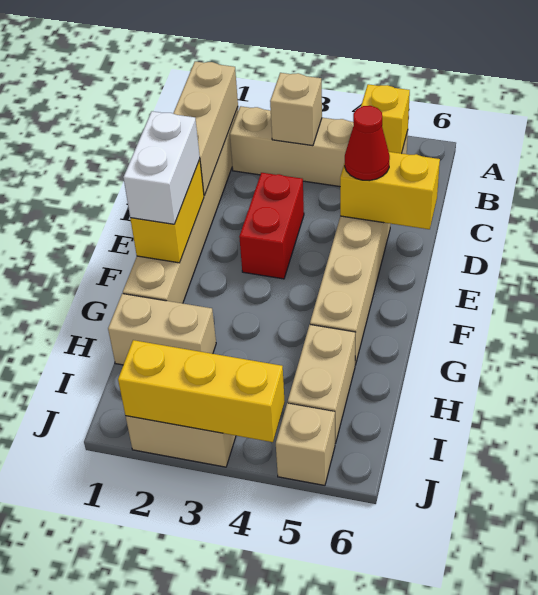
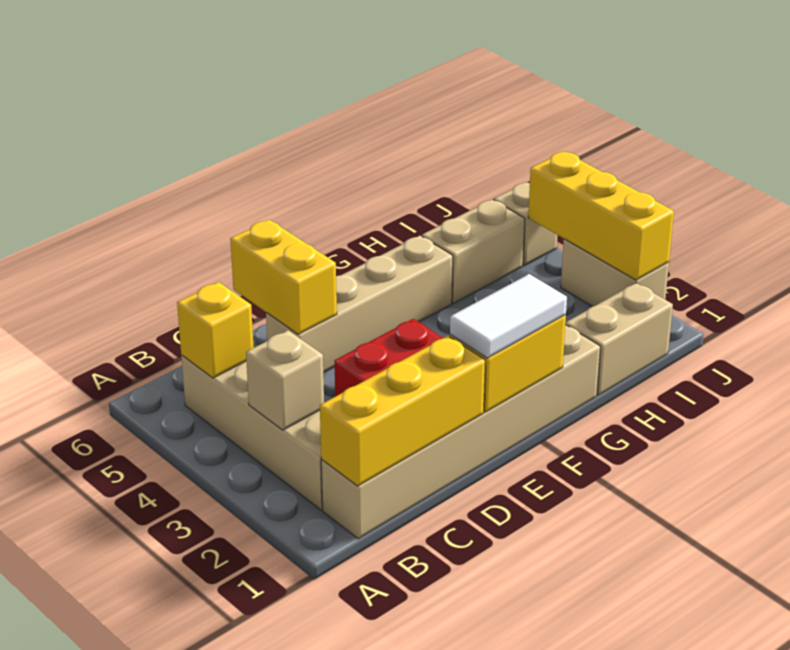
tan brick B1:D1 level 2 -> yellow brick B1:D1 level 2
red cone D5 level 3 -> none
white brick E1:F1 level 3 -> white tile E1:F1 level 3
tan brick H1:H2 level 1 -> tan brick H1:I1 level 1

